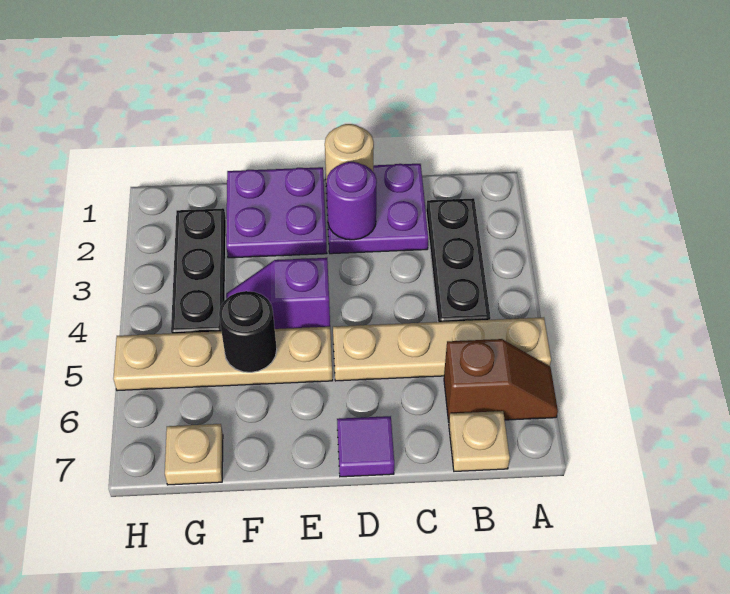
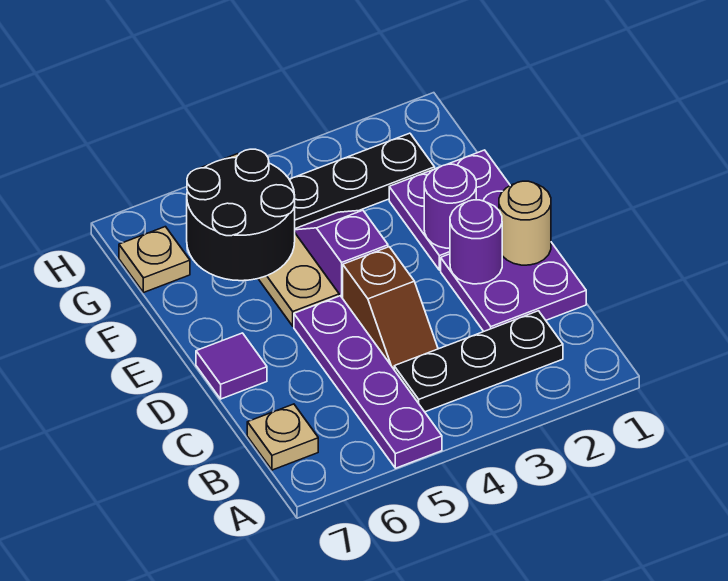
tan plate A5:D5 level 1 -> purple plate A5:D5 level 1
brown slope A6:B6 level 1 top B -> brown slope C4:D4 level 1 top D
none -> purple round brick E2 level 2
black round brick F5 level 2 -> black round brick F5:G6 level 2

